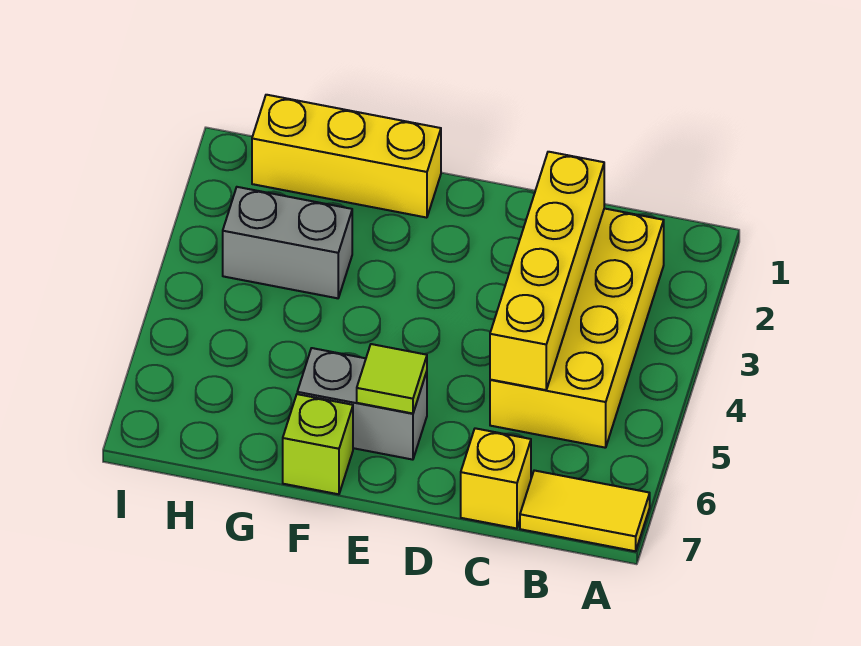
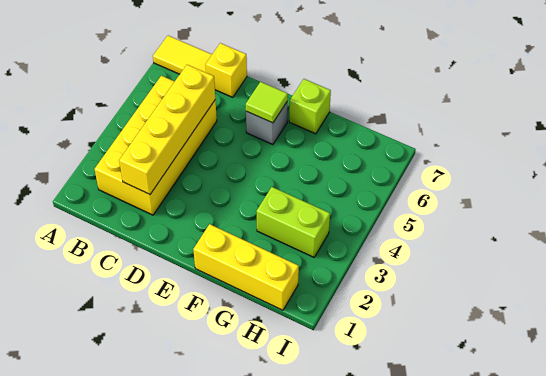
grey brick E6:F6 level 1 -> grey brick E6 level 1
grey brick G3:H3 level 1 -> lime brick G3:H3 level 1

